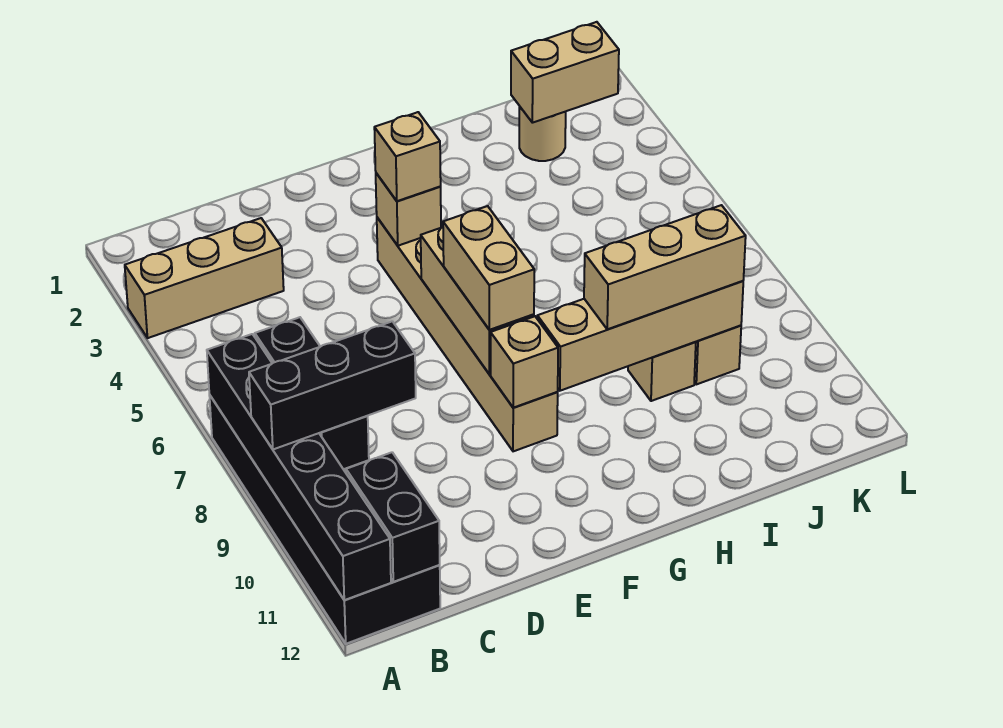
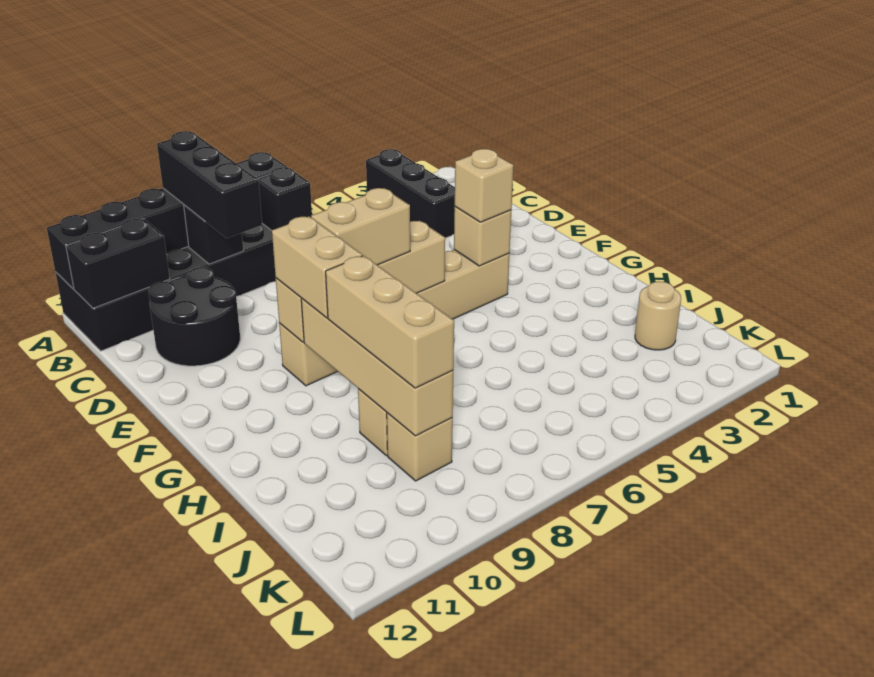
tan brick A3:C3 level 1 -> black brick A3:C3 level 1
none -> black round brick C10:D11 level 1
tan brick J2:K2 level 2 -> tan brick F9:G9 level 3

